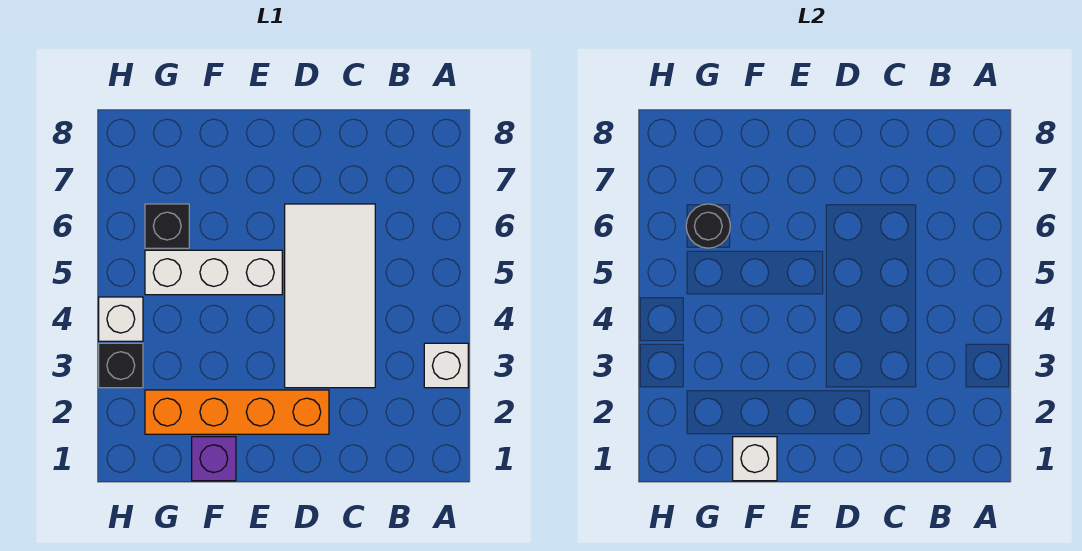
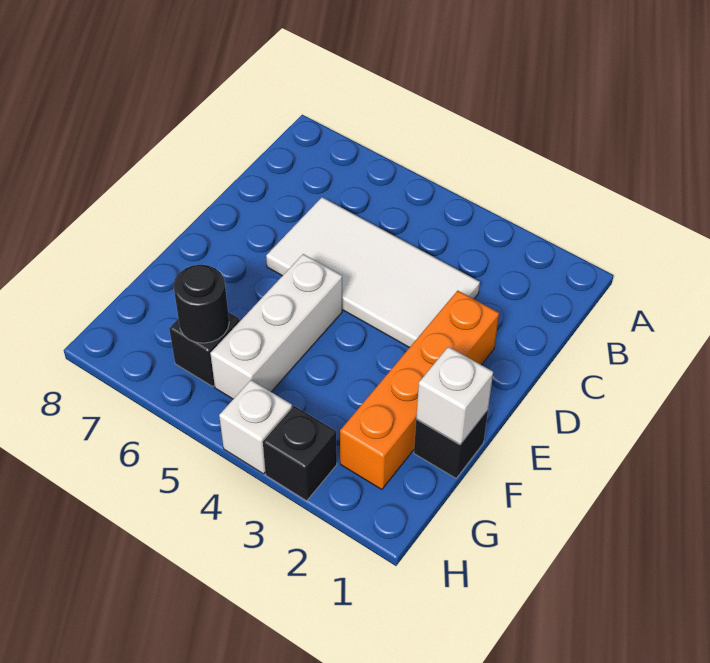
white brick A3 level 1 -> none
purple brick F1 level 1 -> black brick F1 level 1

